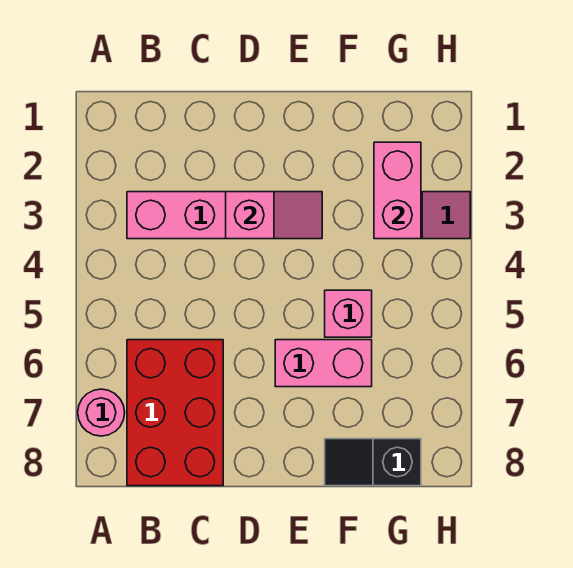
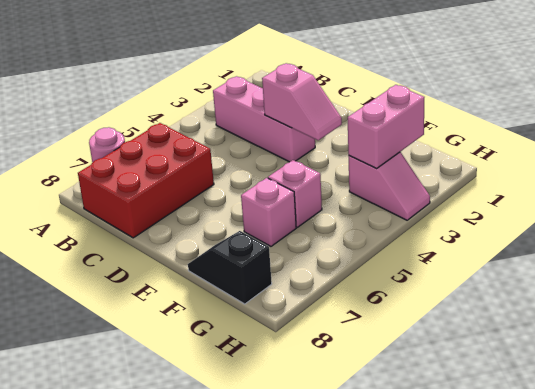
pink brick E6:F6 level 1 -> pink brick F6 level 1

